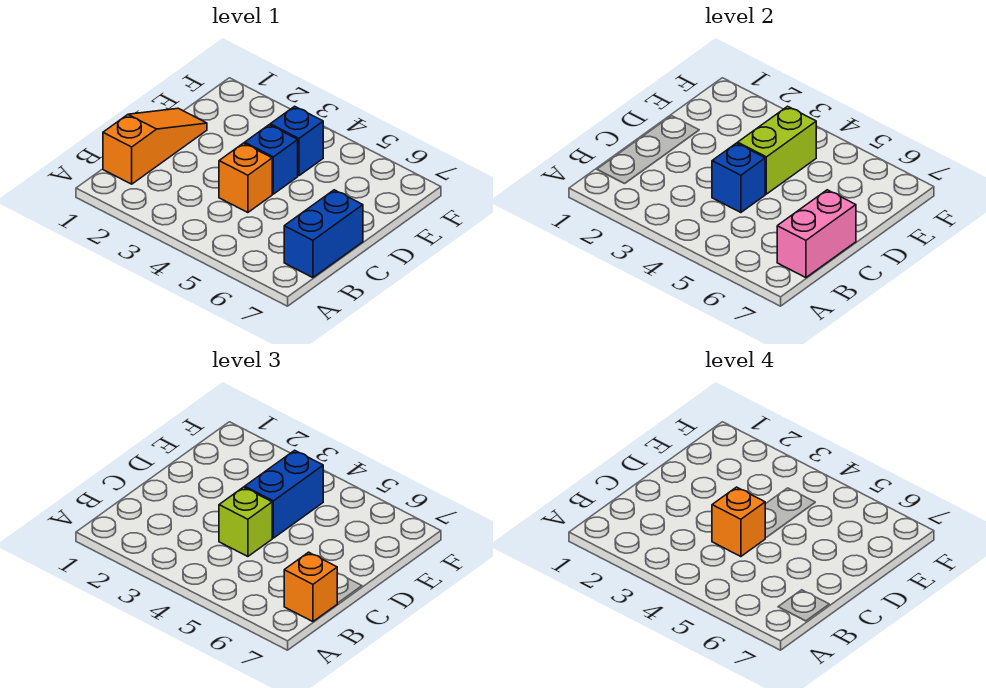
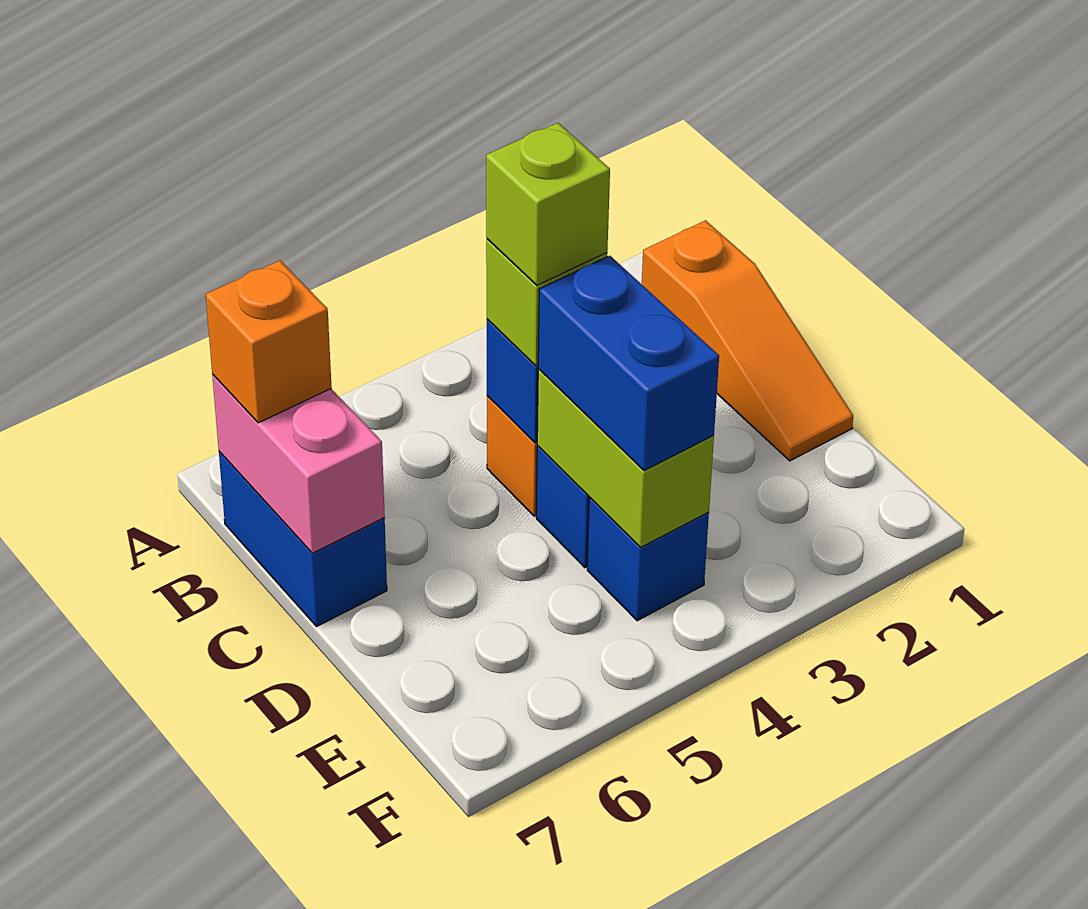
orange brick C4 level 4 -> lime brick C4 level 4

